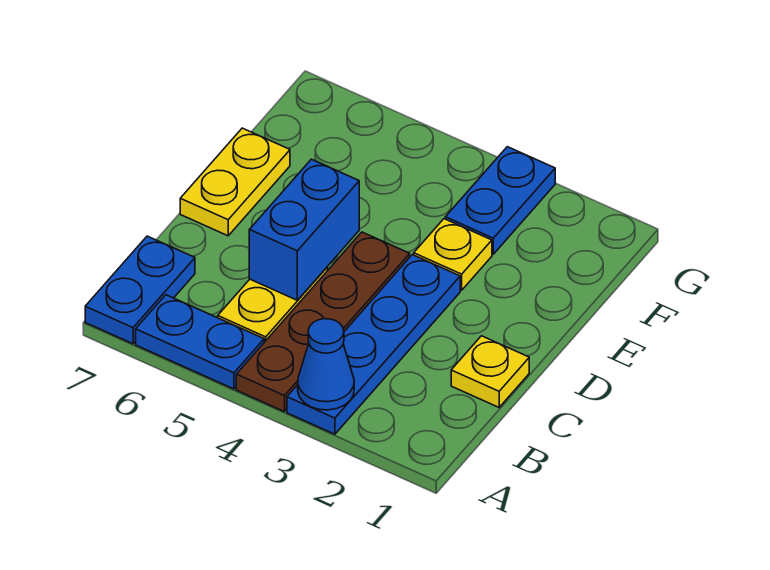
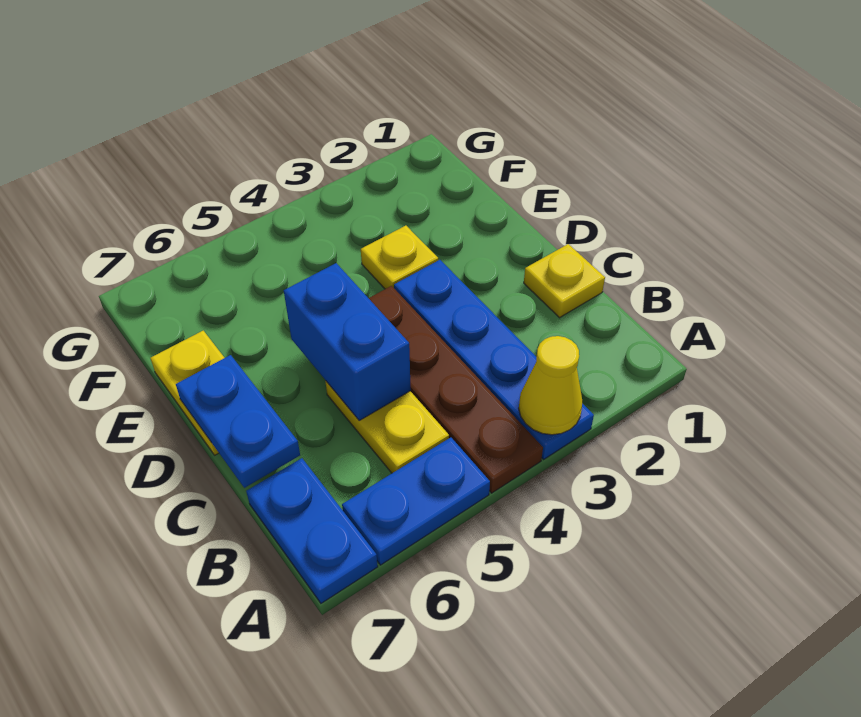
blue cone A3 level 2 -> yellow cone A3 level 2
blue plate F3:G3 level 1 -> blue plate C7:D7 level 2

